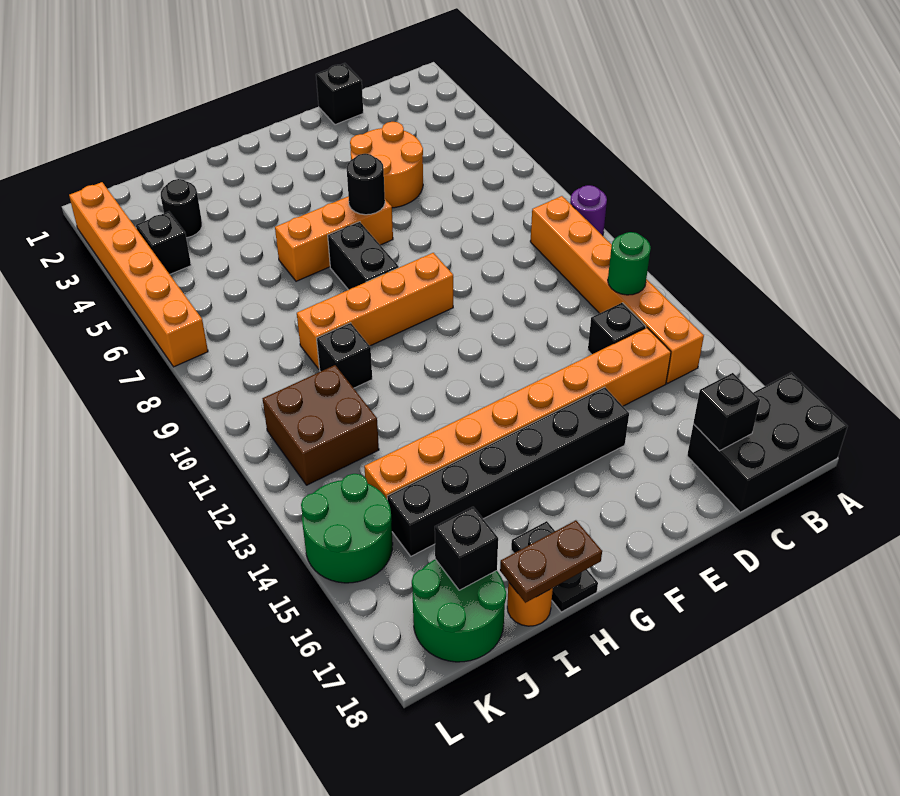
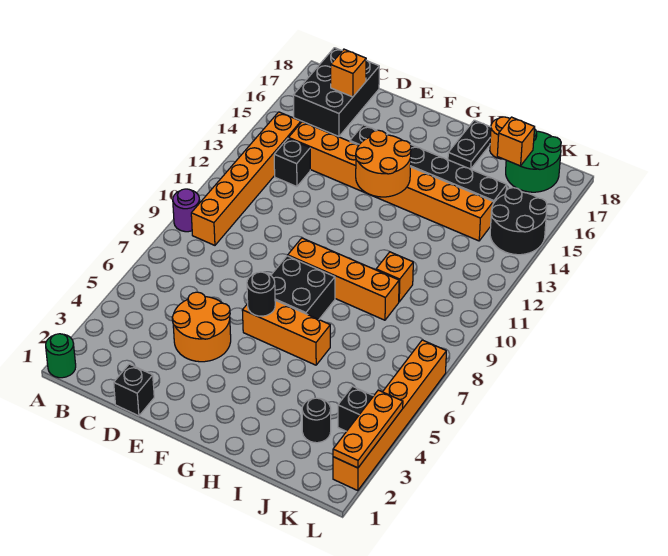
black brick A17:C18 level 1 -> black brick B16:C18 level 1
green round brick B12 level 2 -> green round brick A1 level 1
black brick C17 level 2 -> orange brick C17 level 2
none -> orange round brick F13:G14 level 2
black brick G7:G8 level 1 -> black brick F7:G8 level 1
brown plate H18:I18 level 2 -> none
black brick I10 level 1 -> orange brick I10 level 1
brown brick J11:K12 level 1 -> none
black brick J17 level 2 -> orange brick J17 level 2
green round brick K14:L15 level 1 -> black round brick K14:L15 level 1
none -> orange plate L2:L4 level 2

